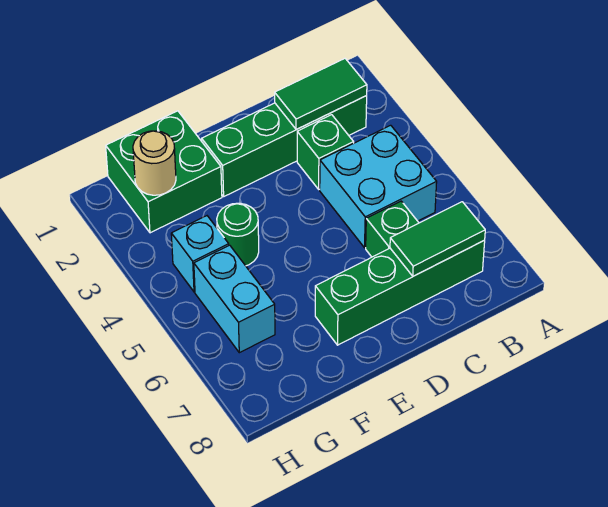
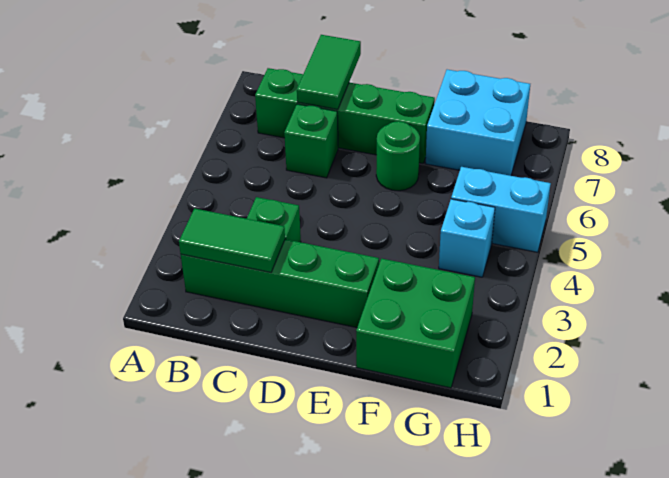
cyan brick B4:C5 level 1 -> cyan brick F7:G8 level 1
green tile B7:C7 level 2 -> green tile C7:C8 level 2
green round brick F4 level 1 -> green round brick E6 level 1
tan round brick G2 level 2 -> none
cyan brick G5:G6 level 1 -> cyan brick G5:H5 level 1

